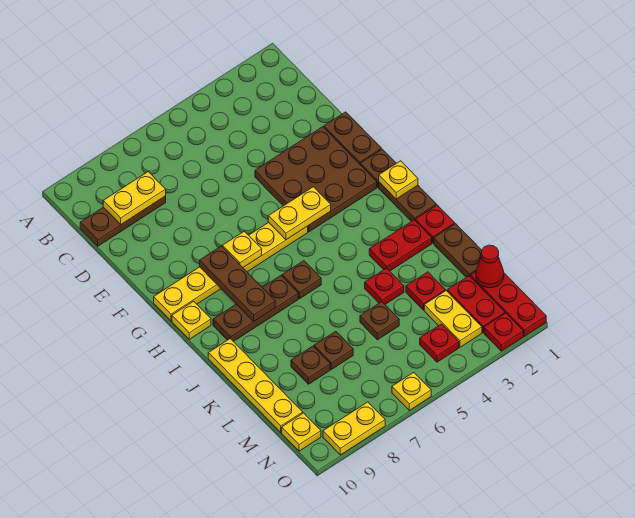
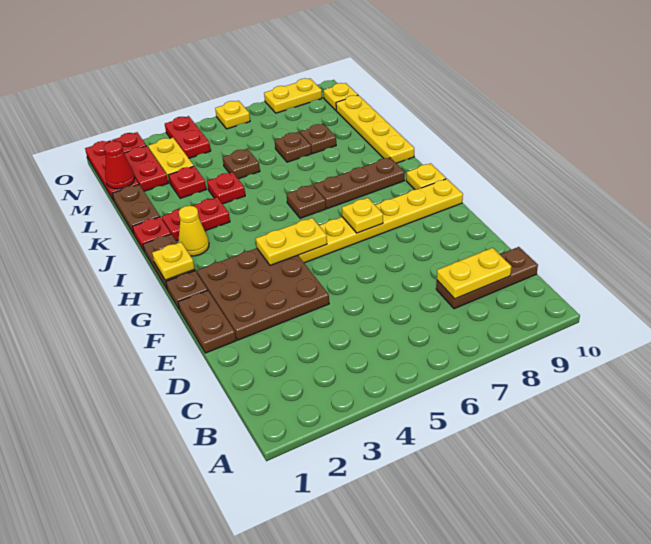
brown plate G8:I8 level 2 -> none
none -> yellow cone I2 level 1
red plate N4 level 1 -> red plate N4:O4 level 1

